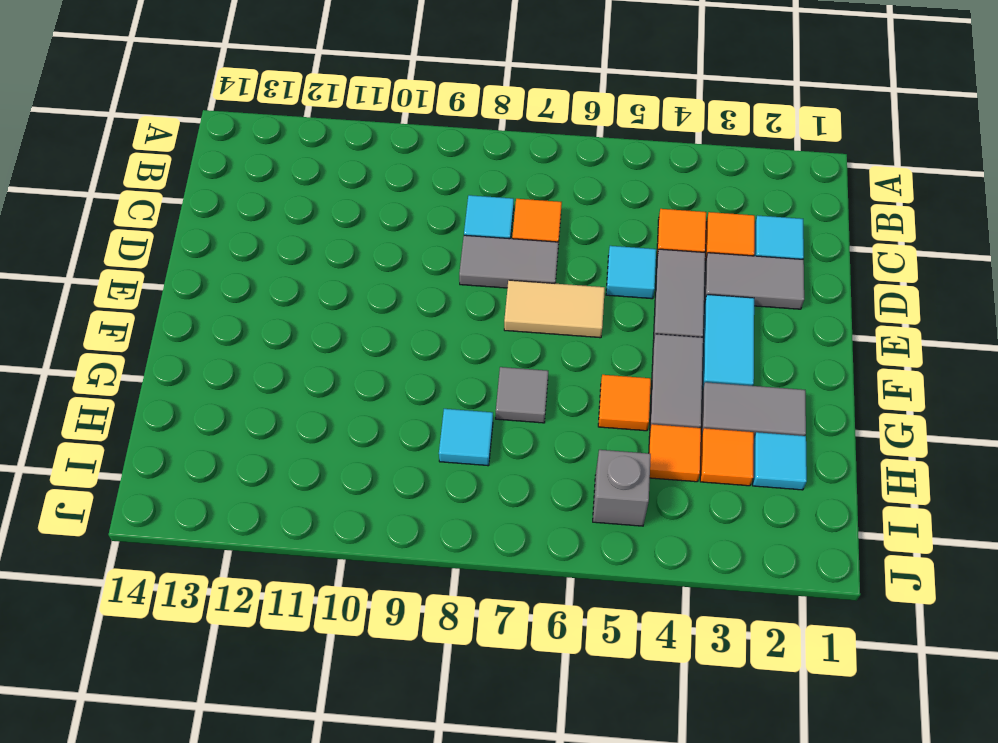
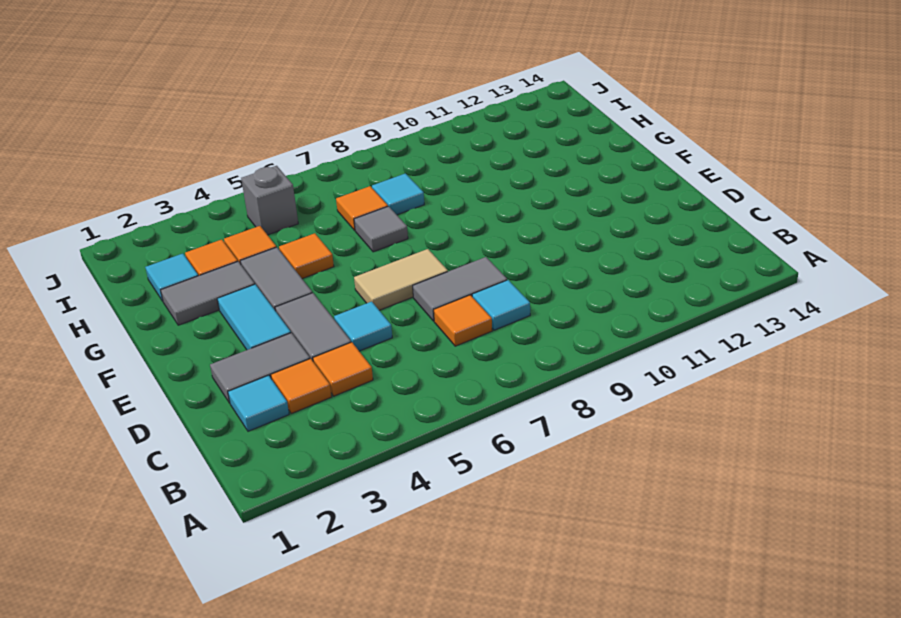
none -> orange tile H7 level 1

